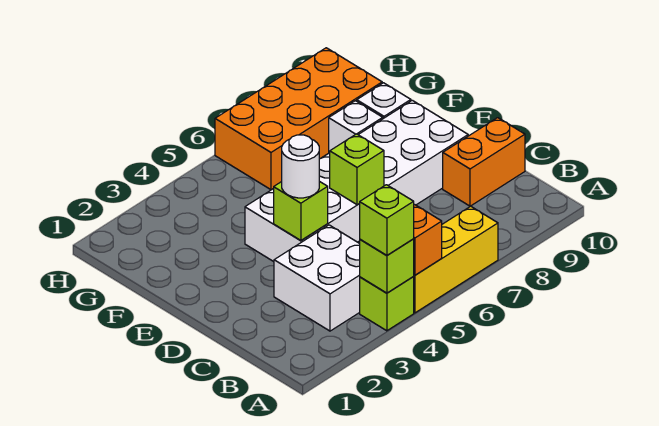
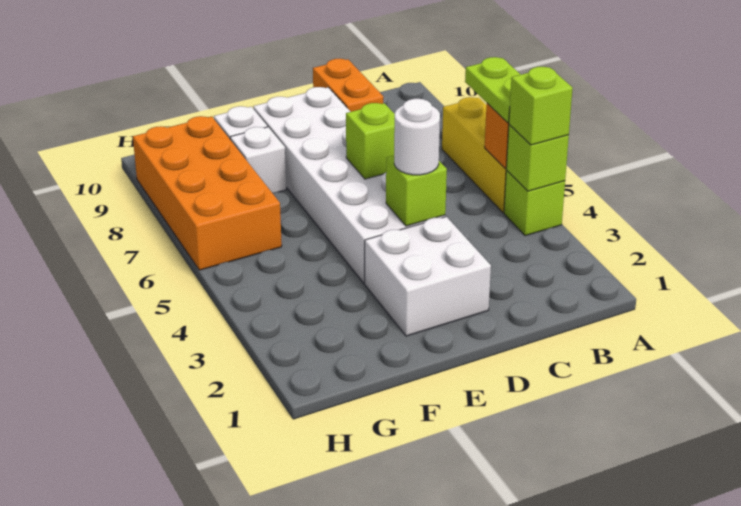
none -> lime plate A5:A6 level 3
white brick B3:C4 level 1 -> white brick D2:E3 level 1

